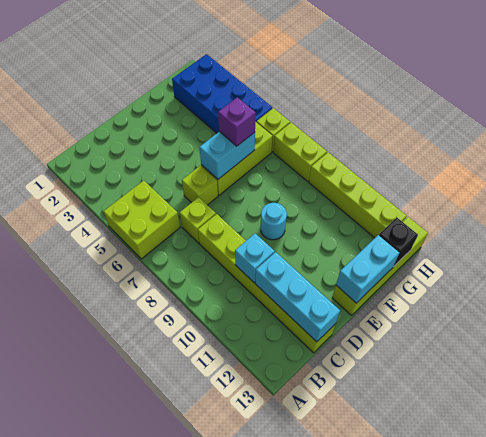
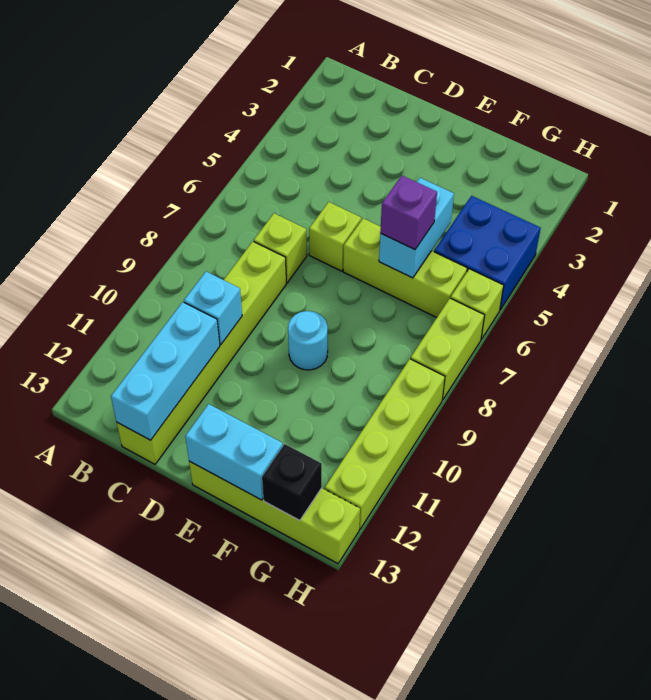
lime brick A5:B6 level 1 -> none
cyan brick E6:F6 level 2 -> cyan brick F5:F6 level 2
blue brick G2:H5 level 1 -> blue brick G4:H5 level 1

